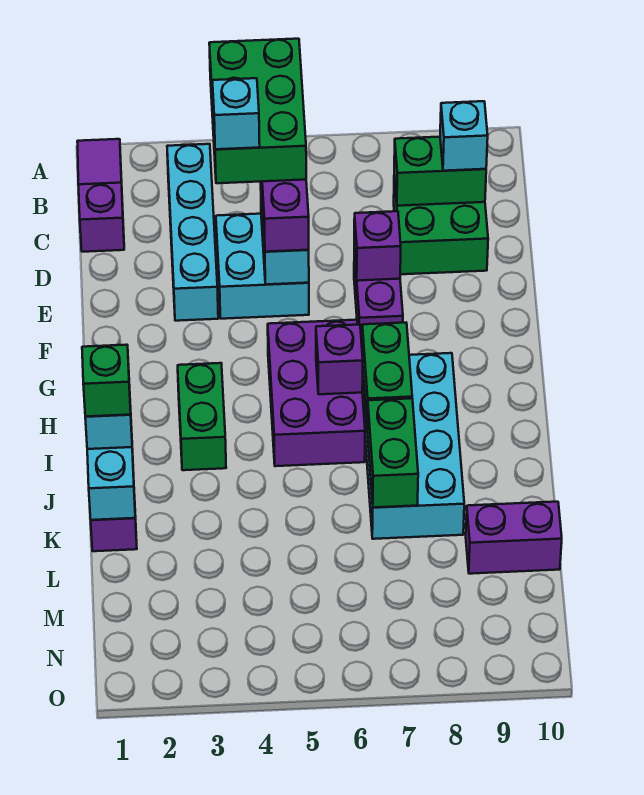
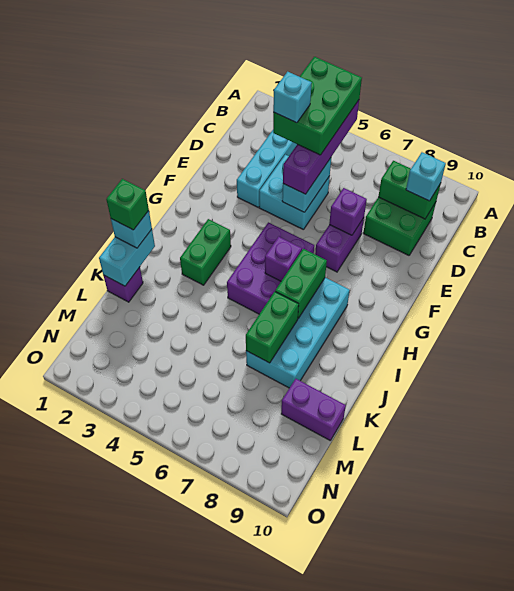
purple slope A1:C1 level 1 top C -> none

